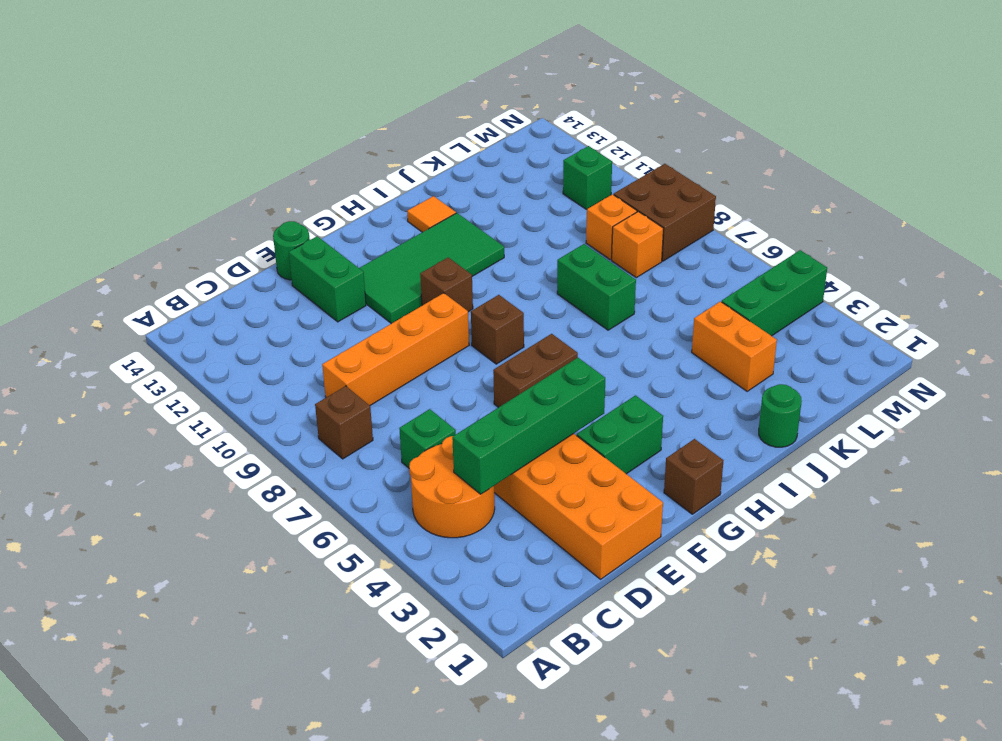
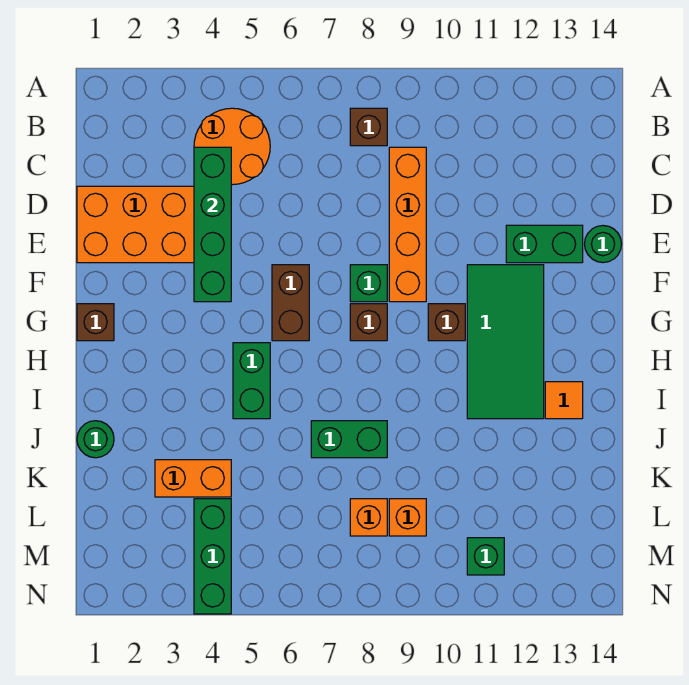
green brick C6 level 1 -> green brick F8 level 1
green brick F3:G3 level 1 -> green brick H5:I5 level 1
brown brick M8:N9 level 1 -> none

